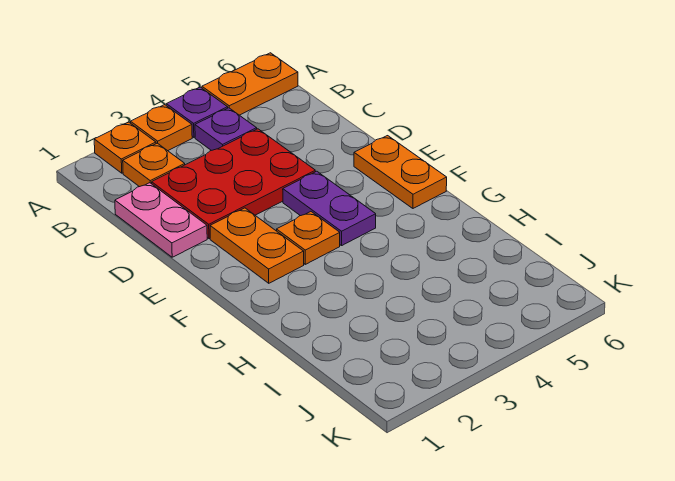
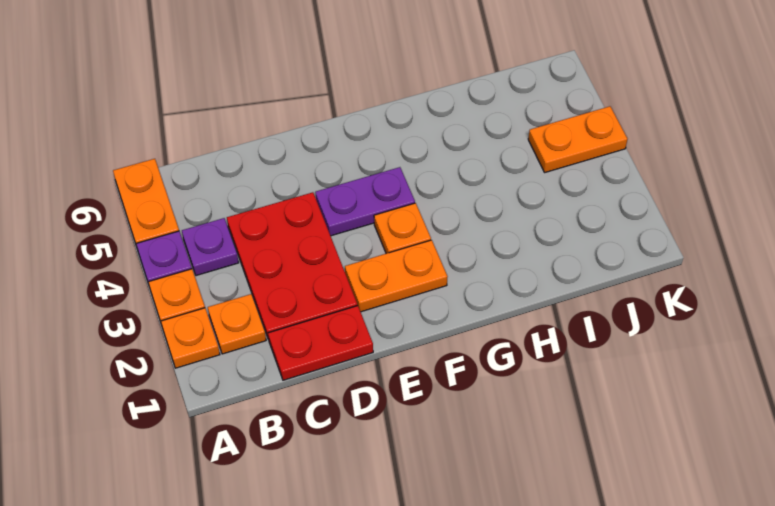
pink plate C1:D1 level 1 -> red plate C1:D1 level 1
orange plate E6:F6 level 1 -> orange plate J4:K4 level 1

